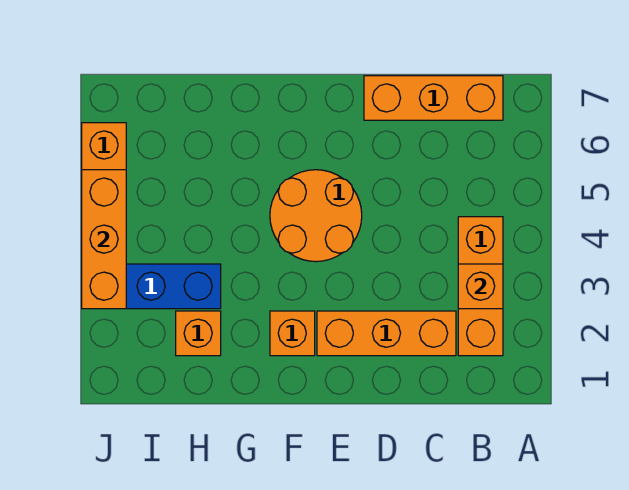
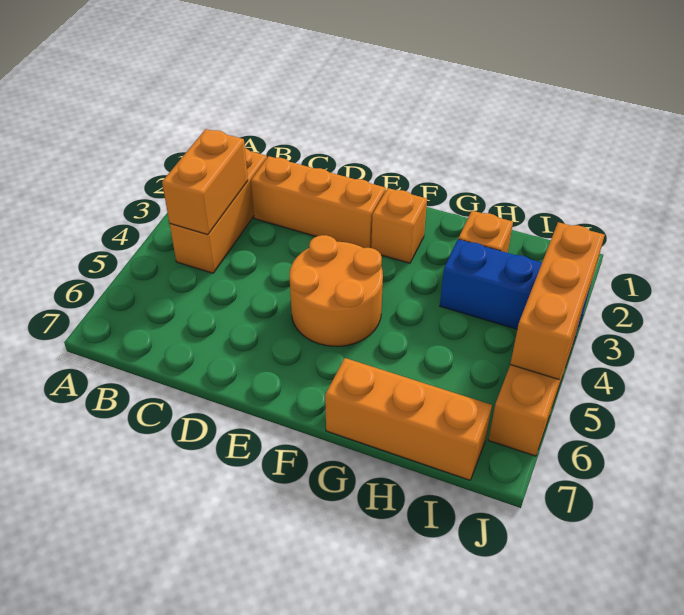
orange brick B3 level 2 -> orange brick B3:B4 level 2
orange brick B7:D7 level 1 -> orange brick G7:I7 level 1

